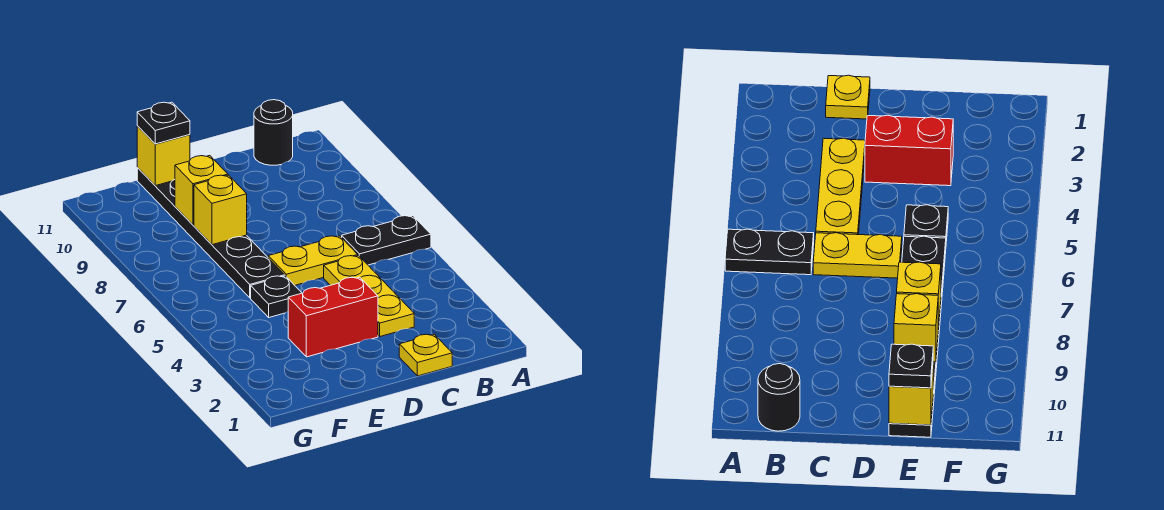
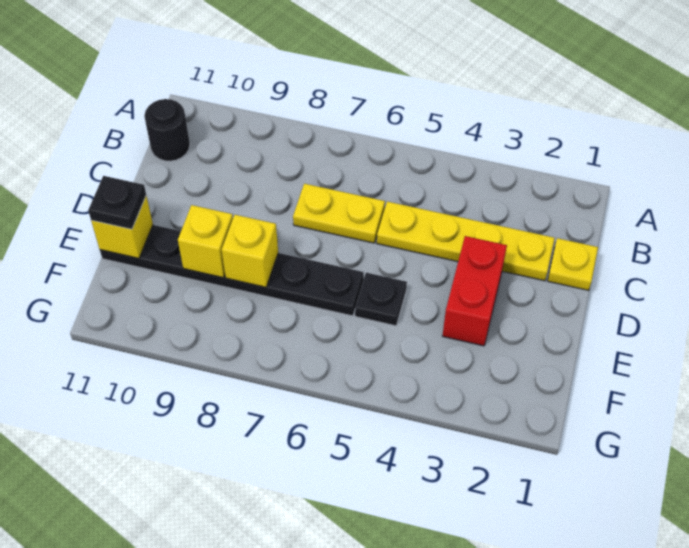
black plate A6:B6 level 1 -> none
yellow plate C3:C5 level 1 -> yellow plate C2:C5 level 1
yellow plate C6:D6 level 1 -> yellow plate C6:C7 level 1

